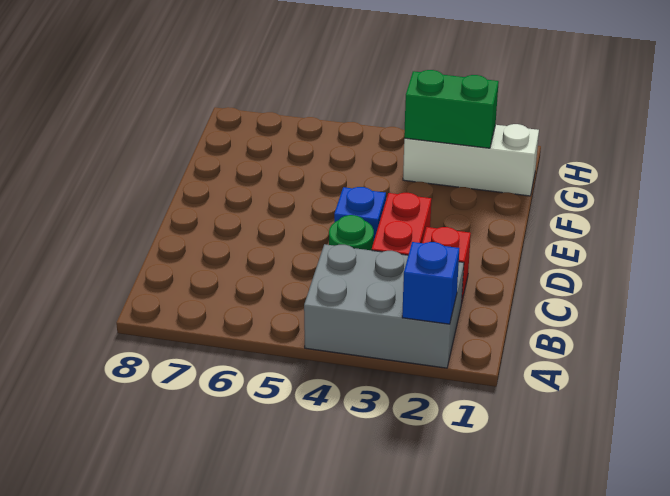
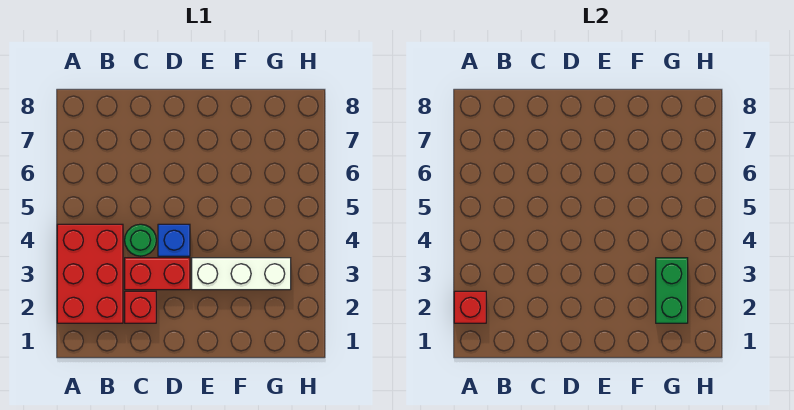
grey brick A2:B4 level 1 -> red brick A2:B4 level 1
blue brick A2 level 2 -> red brick A2 level 2
white brick G1:G3 level 1 -> white brick E3:G3 level 1

